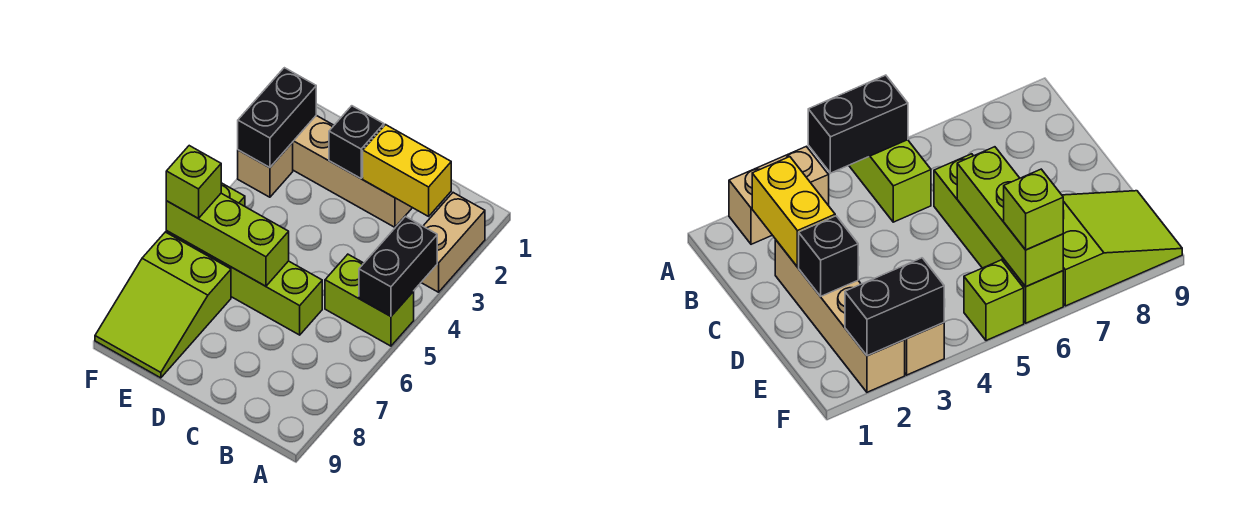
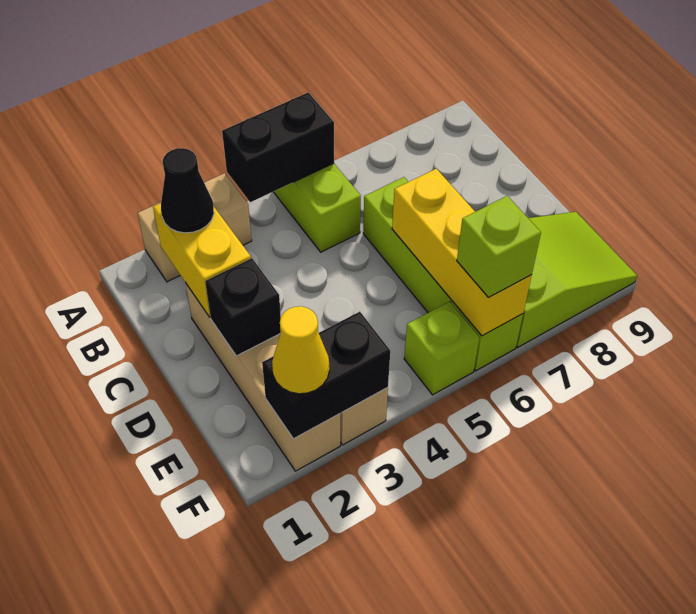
none -> black cone B2 level 3
lime brick D6:F6 level 2 -> yellow brick D6:F6 level 2
none -> yellow cone F2 level 3

